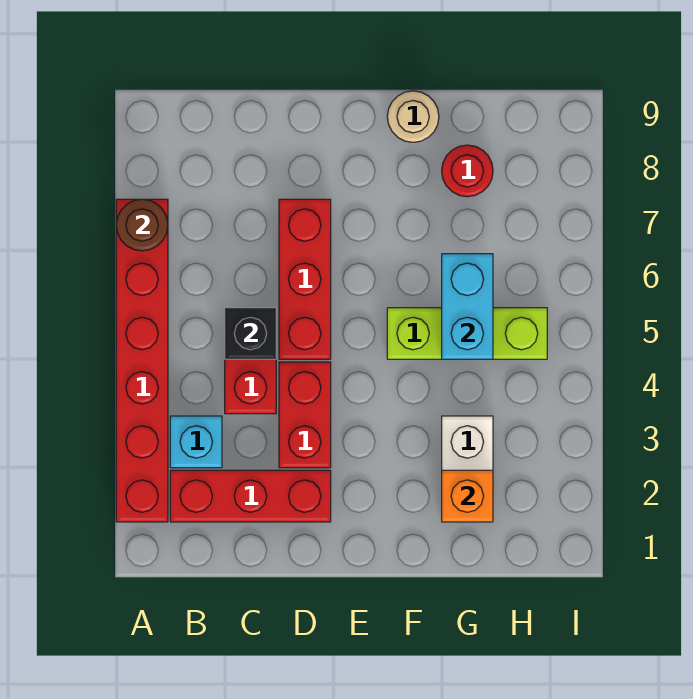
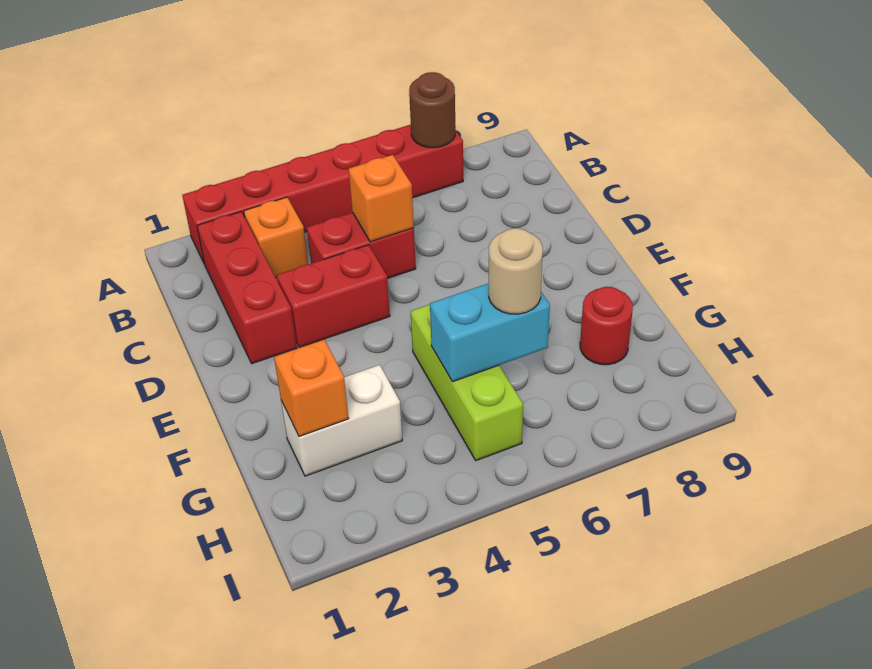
cyan brick B3 level 1 -> orange brick B3 level 1
black brick C5 level 2 -> orange brick C5 level 2
red brick D5:D7 level 1 -> none
tan round brick F9 level 1 -> tan round brick G6 level 3

